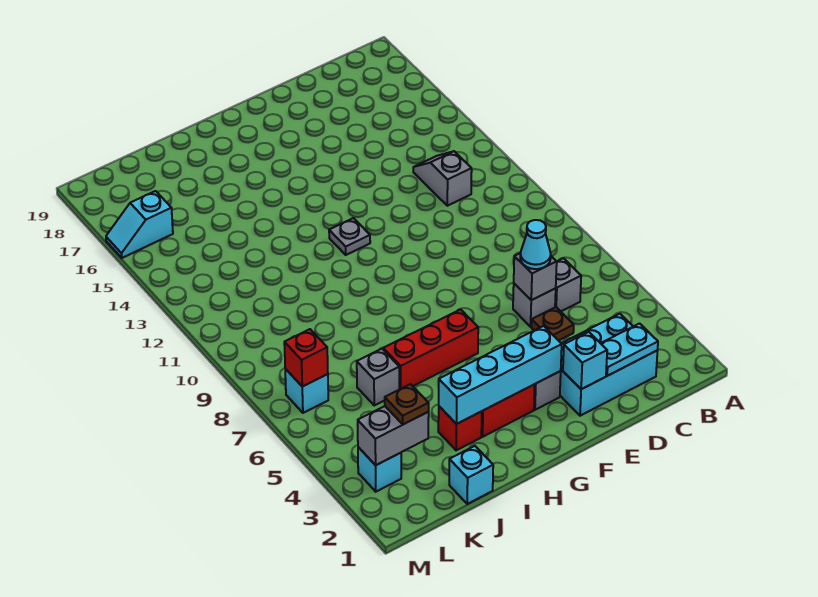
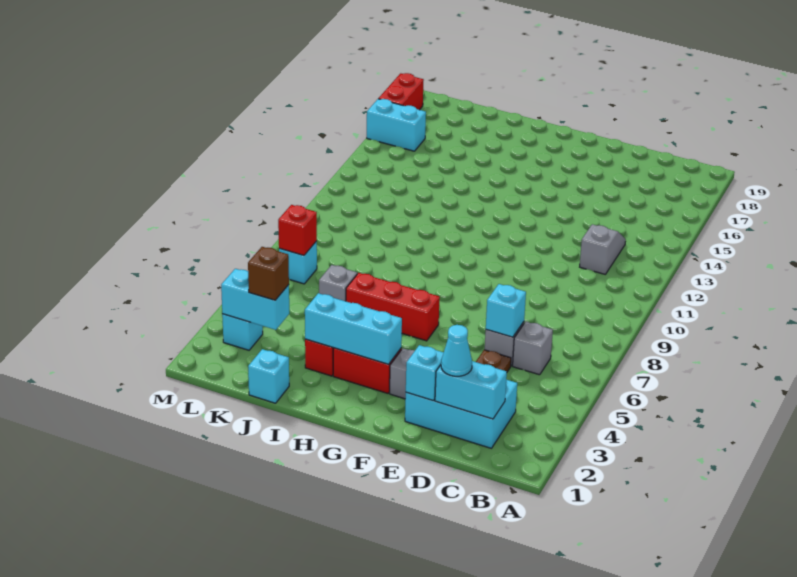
cyan plate C2:D2 level 2 -> cyan brick C2:D2 level 2
grey brick D6 level 2 -> cyan brick D6 level 2
cyan cone D6 level 3 -> cyan cone D2 level 3
cyan brick F3:I3 level 2 -> cyan brick G3:I3 level 2
grey plate G12 level 1 -> none
grey brick K3:L3 level 2 -> cyan brick K3:L3 level 2
brown plate K3 level 3 -> brown brick K3 level 3
cyan slope L16:M16 level 1 top L -> cyan brick L16:M16 level 1
none -> red brick M17:M18 level 1

